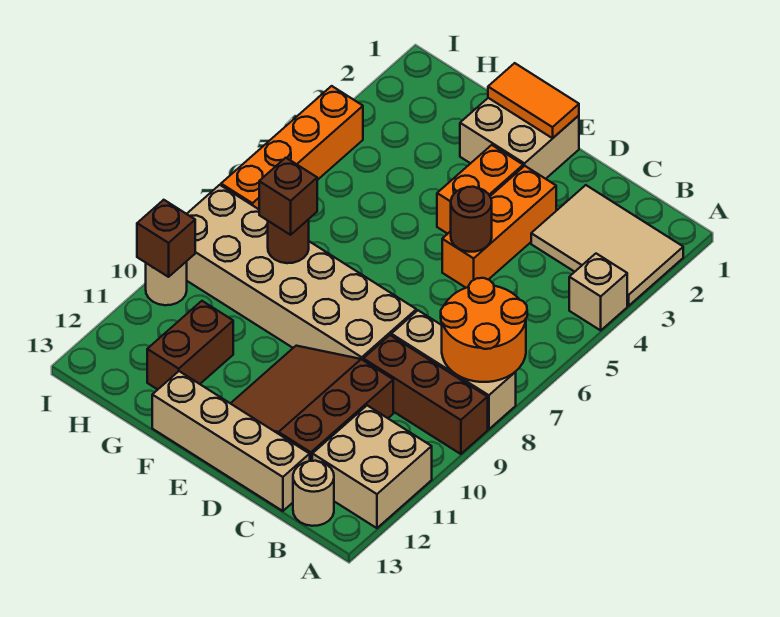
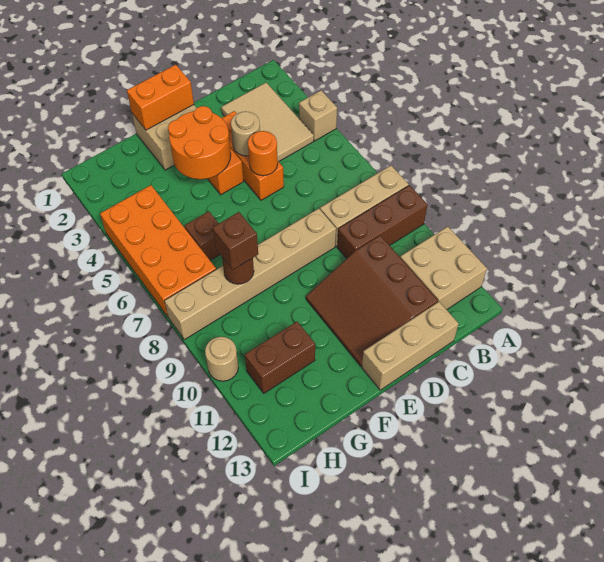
tan tile A2:C3 level 1 -> tan tile B2:C4 level 1
orange round brick A7:B8 level 2 -> orange round brick E3:F4 level 2
tan round brick B13 level 1 -> tan round brick D4 level 2
tan brick C13:F13 level 1 -> tan brick C13:E13 level 1
brown round brick D5 level 2 -> orange round brick D5 level 2
tan brick D8:I9 level 1 -> tan brick D8:I8 level 1
orange tile E1:F1 level 2 -> orange brick E1:F1 level 2
brown brick G11:G12 level 1 -> brown brick G11:H11 level 1
orange brick I4:I7 level 1 -> orange brick H4:I7 level 1
brown brick I10 level 2 -> brown brick G6 level 1

